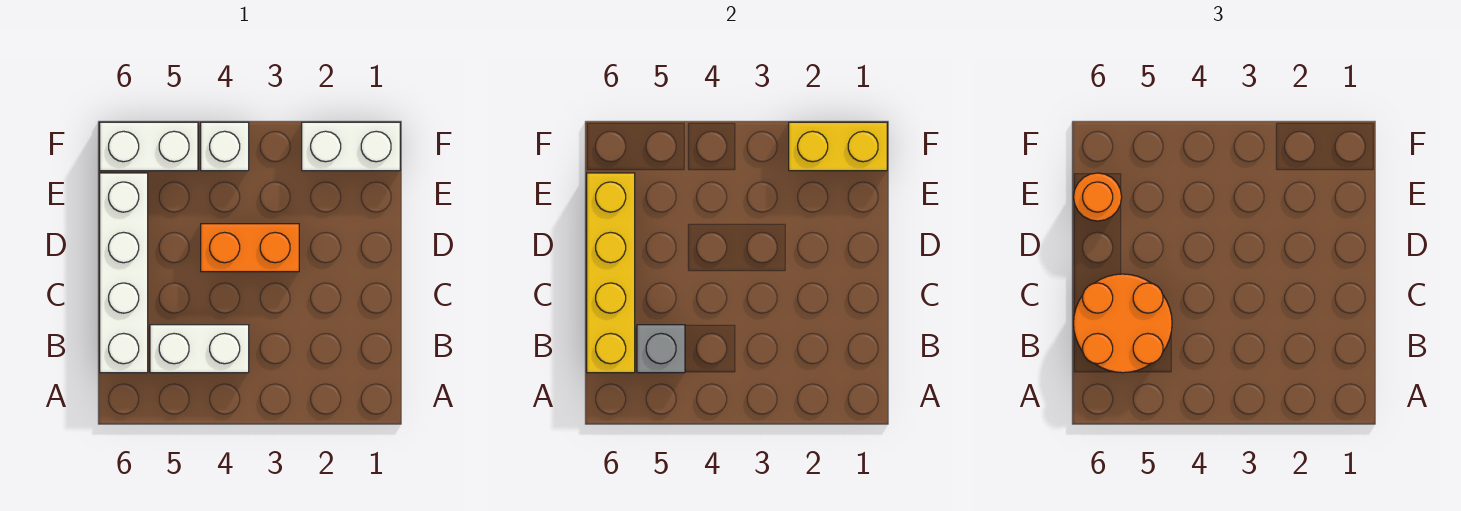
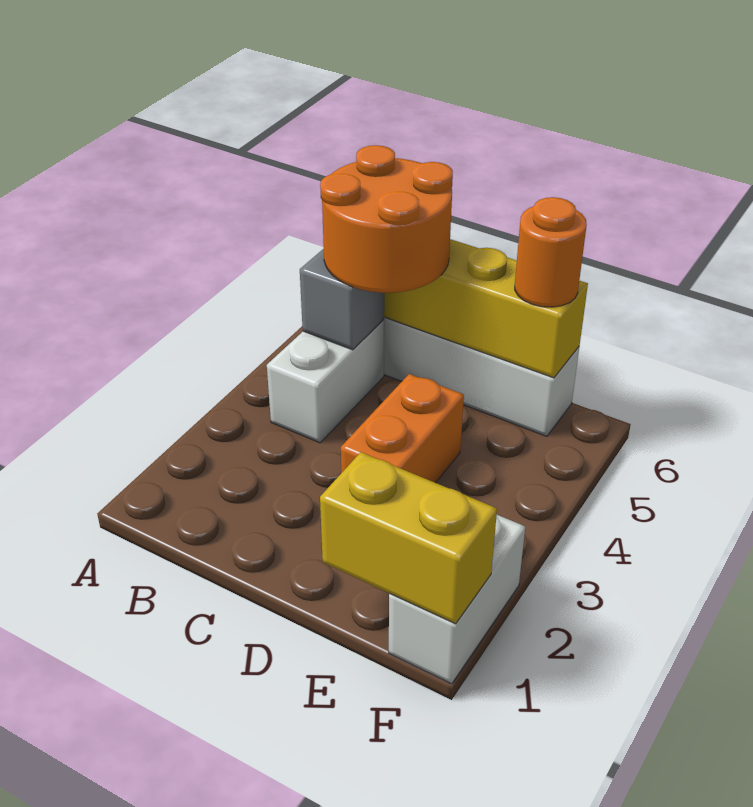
yellow brick F1:F2 level 2 -> yellow brick E1:F1 level 2
white brick F4 level 1 -> none
white brick F5:F6 level 1 -> none

